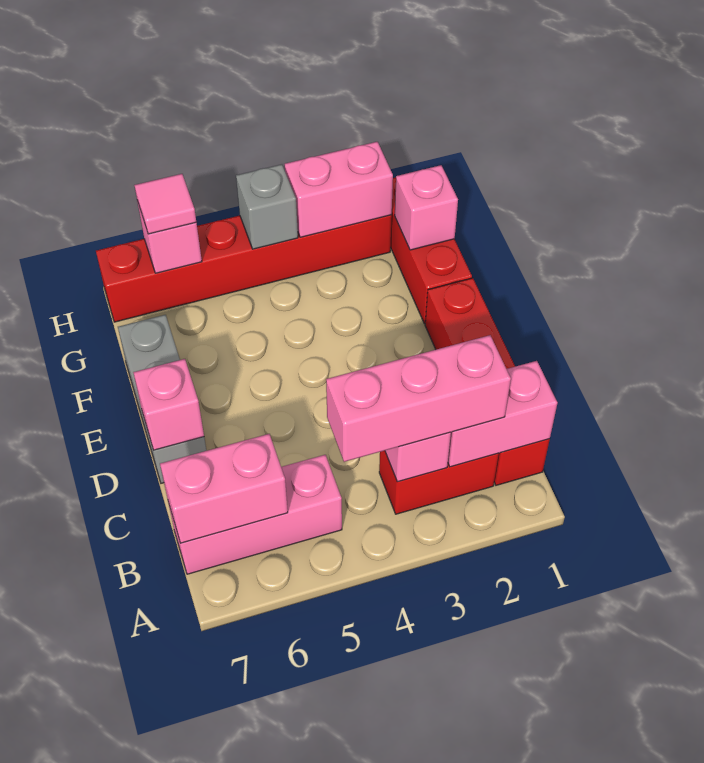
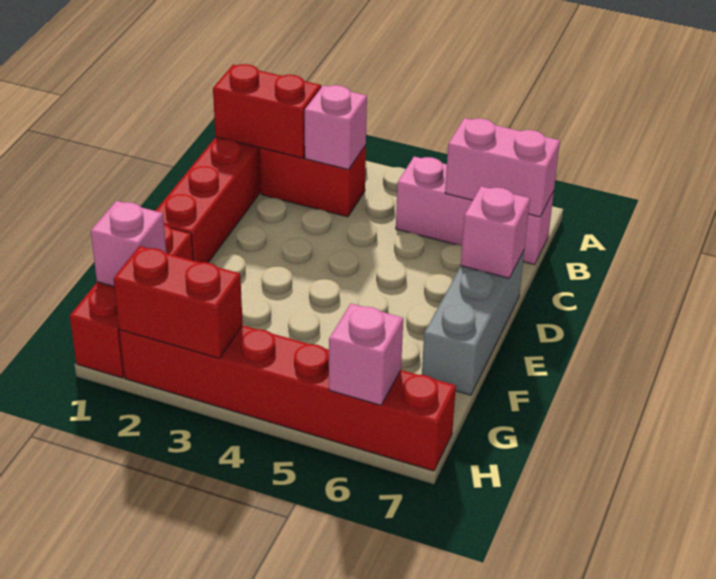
pink brick B1:B2 level 2 -> red brick B1:B2 level 2
pink brick B2:B4 level 3 -> none
pink brick H2:H3 level 2 -> red brick H2:H3 level 2
grey brick H4 level 2 -> none
pink tile H6 level 3 -> none

